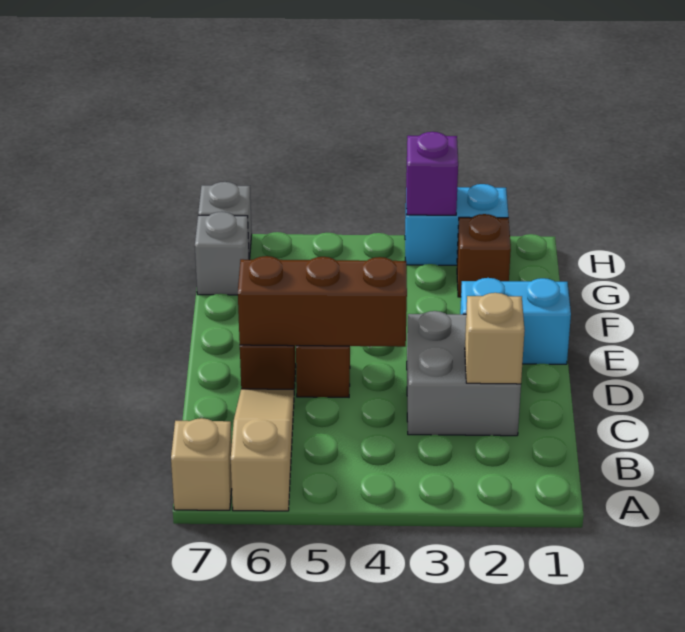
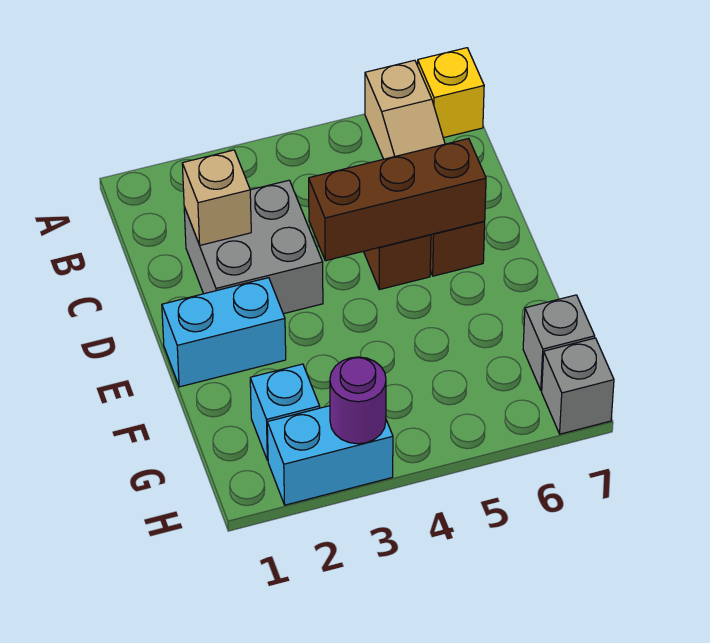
tan brick A7 level 1 -> yellow brick A7 level 1
brown brick G2 level 1 -> cyan brick G2 level 1
purple brick H3 level 2 -> purple round brick H3 level 2

